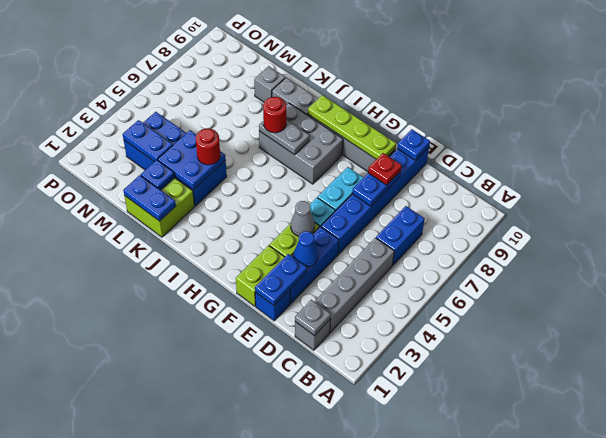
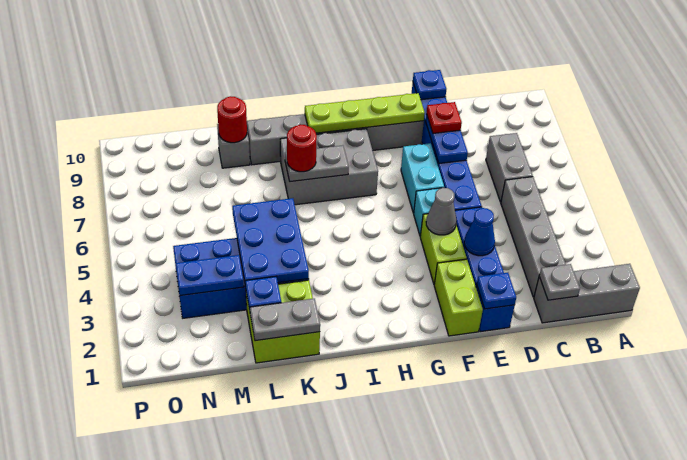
grey brick C1 level 1 -> grey brick A1:C1 level 1
blue brick C6:C7 level 1 -> grey brick C6:C7 level 1
blue plate E1:E2 level 2 -> blue plate E1 level 2
blue plate K1:L1 level 2 -> grey plate K1:L1 level 2
blue plate K3:L4 level 2 -> blue plate K3:L5 level 2
red round brick K4 level 3 -> red round brick L9 level 2

